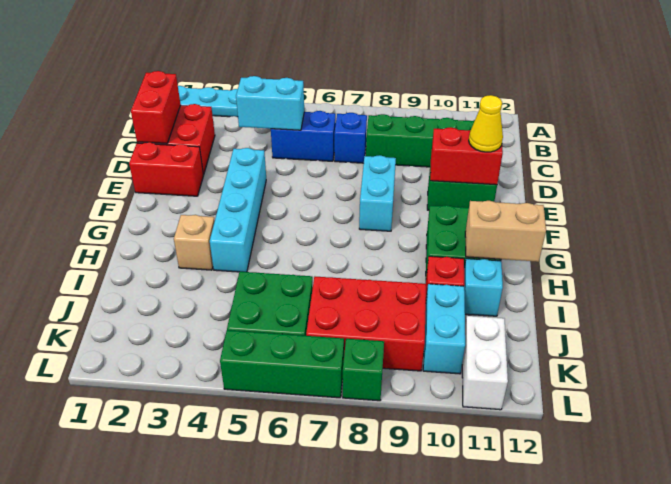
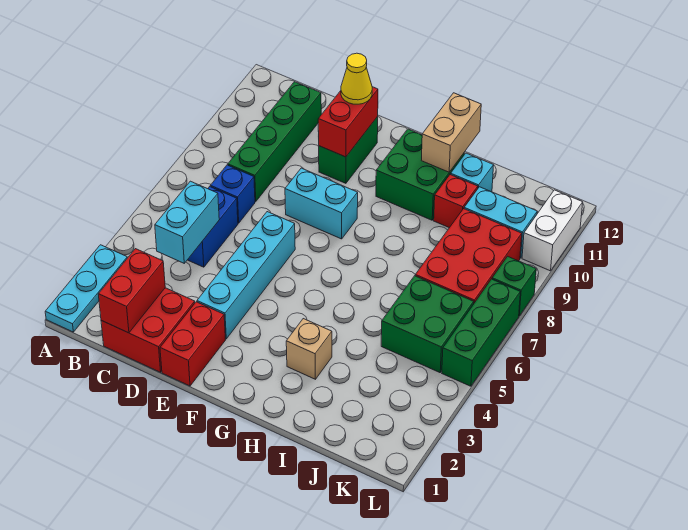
red brick C1:D1 level 2 -> red brick C1:C2 level 2
cyan brick E4:H4 level 1 -> cyan brick E3:E6 level 1
white brick K11:L11 level 1 -> white brick L10:L11 level 1

